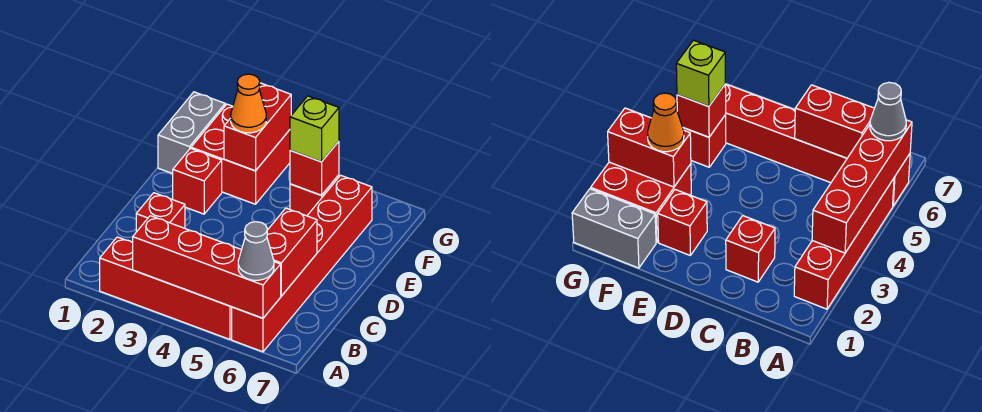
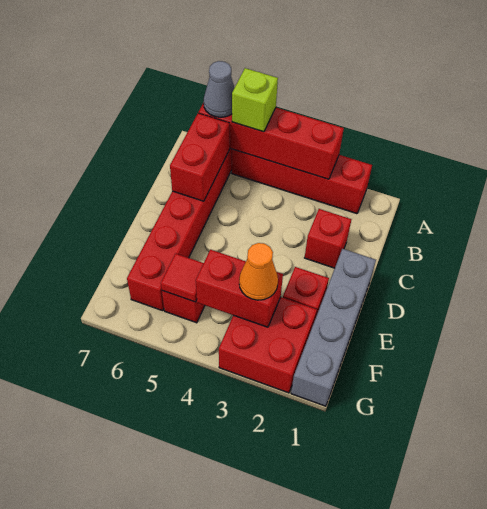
grey brick F1:G1 level 1 -> grey brick D1:G1 level 1
red brick F3:G3 level 2 -> red brick F3:F4 level 2
red brick F5 level 2 -> red tile F5 level 2
lime brick F5 level 3 -> lime brick A5 level 3

